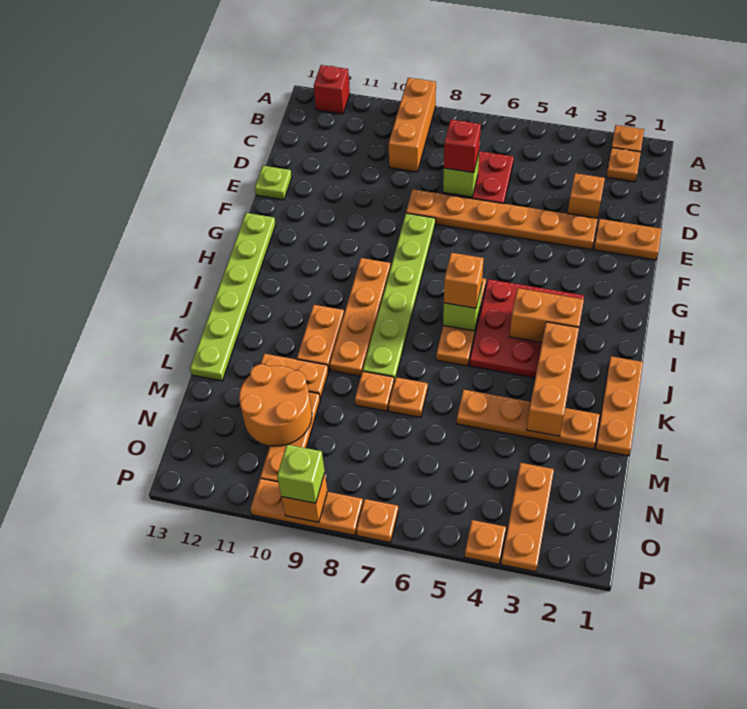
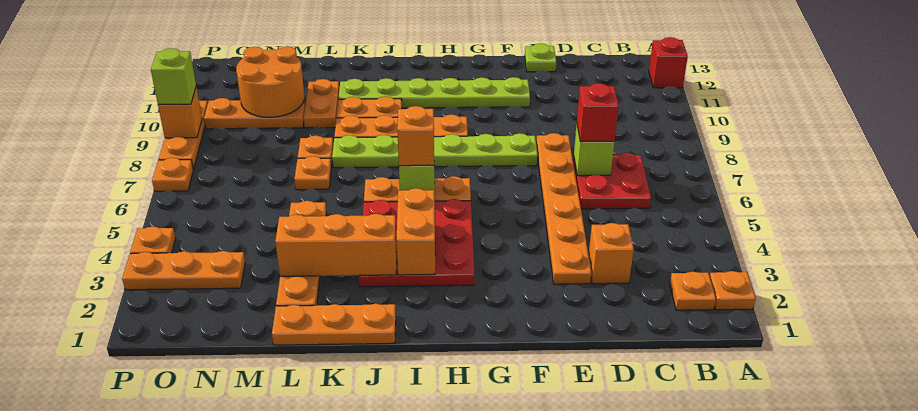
orange brick A9:C9 level 1 -> none
orange plate E1:E2 level 1 -> none
lime plate G13:L13 level 1 -> lime plate F11:K11 level 1

